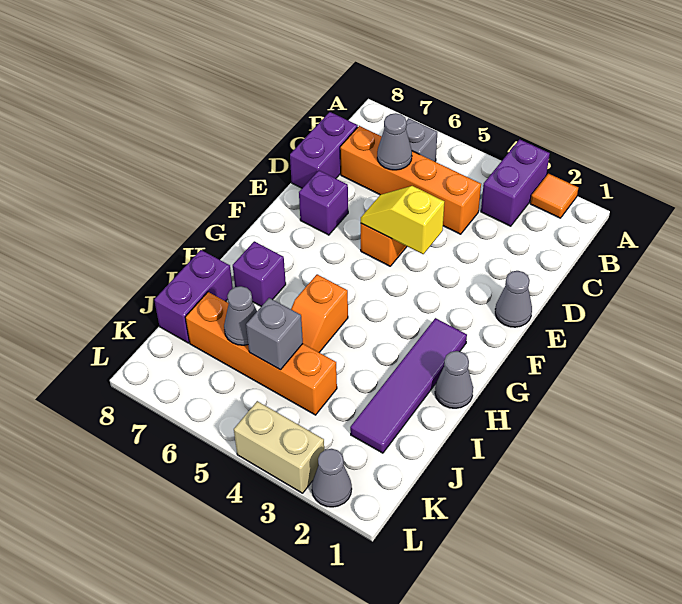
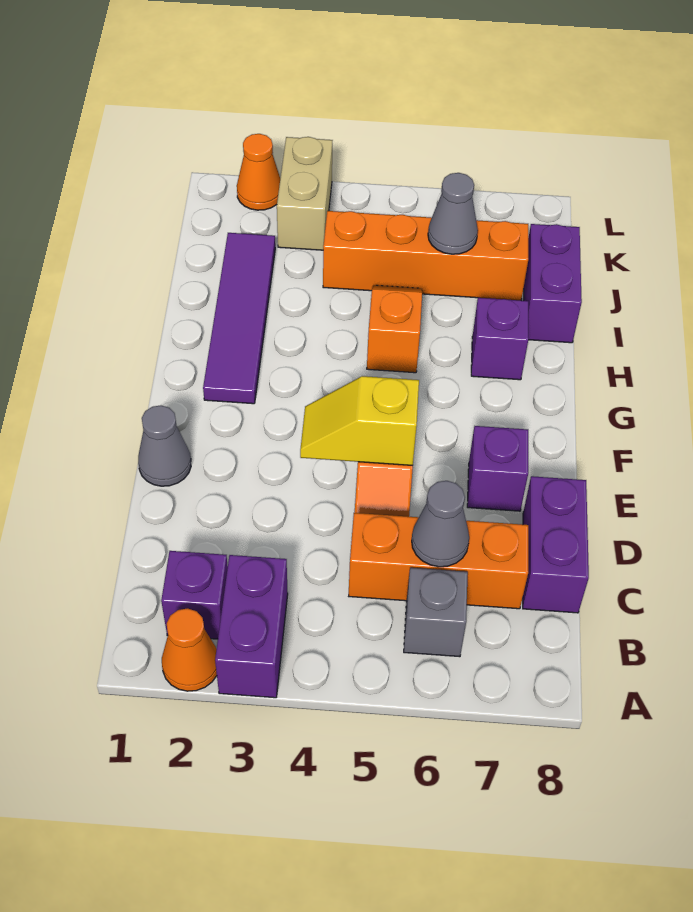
orange tile A2 level 1 -> orange cone A2 level 1
none -> purple brick B2 level 1
orange brick C4:C7 level 1 -> orange brick C5:C7 level 1
yellow slope E4:E5 level 2 top 4 -> yellow slope E4:E5 level 2 top 5
grey cone H1 level 1 -> none
grey brick J5 level 2 -> none
grey cone L2 level 1 -> orange cone L2 level 1
tan brick L3:L4 level 1 -> tan brick K3:L3 level 1

